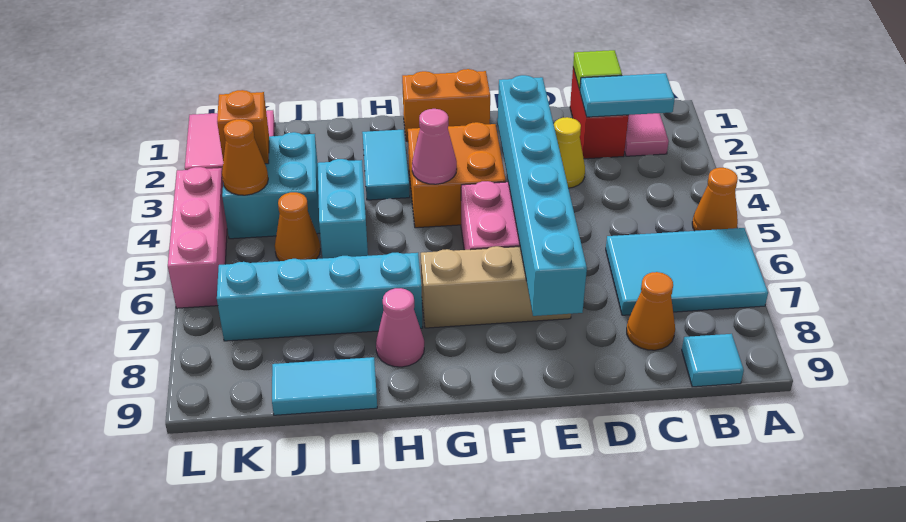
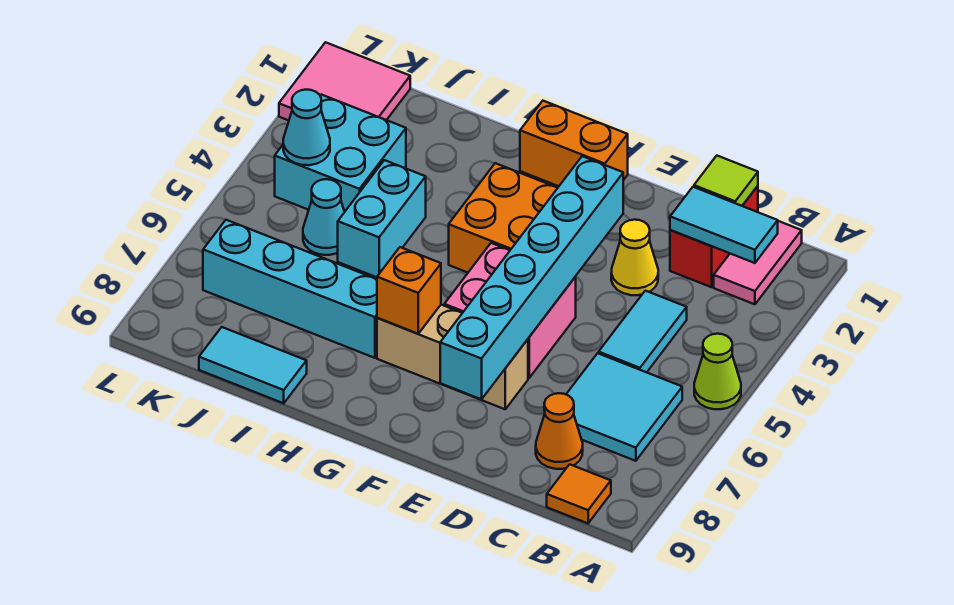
orange cone A5 level 1 -> lime cone A5 level 1
cyan tile A6:C7 level 1 -> cyan tile B6:C7 level 1
cyan tile B9 level 1 -> orange tile B9 level 1
pink cone G4 level 2 -> none
cyan tile H2:H3 level 1 -> cyan tile C4:C5 level 1
pink cone H8 level 1 -> none
orange cone J5 level 1 -> cyan cone J5 level 1
orange brick K3 level 2 -> orange brick G7 level 2
orange cone K4 level 2 -> cyan cone K4 level 2
pink brick L4:L6 level 1 -> none

